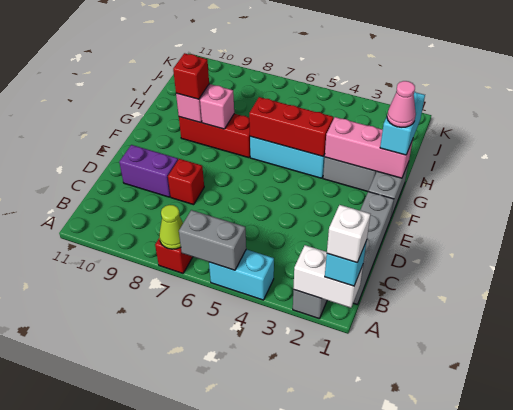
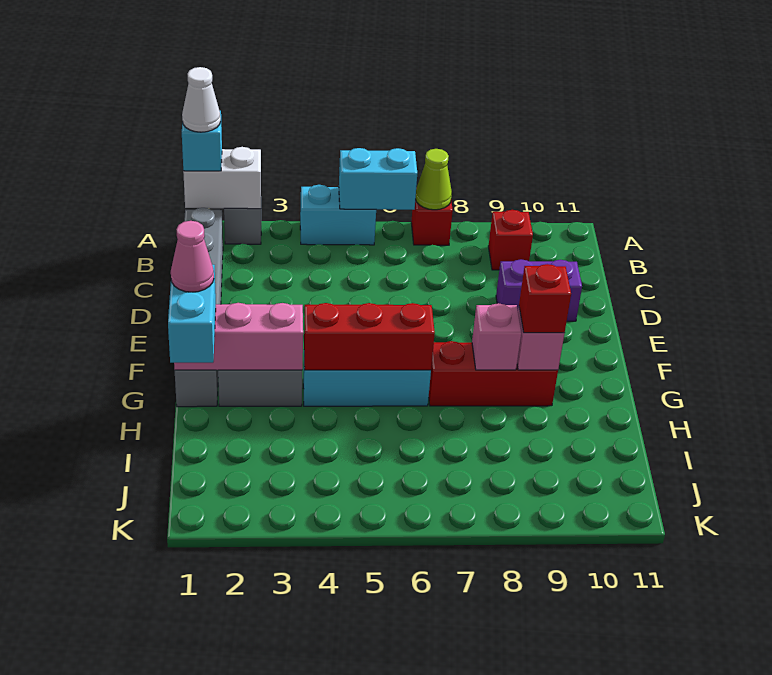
white brick A1 level 4 -> white cone A1 level 4
grey brick A5:A6 level 2 -> cyan brick A5:A6 level 2
red brick D8 level 1 -> red brick B9 level 1

